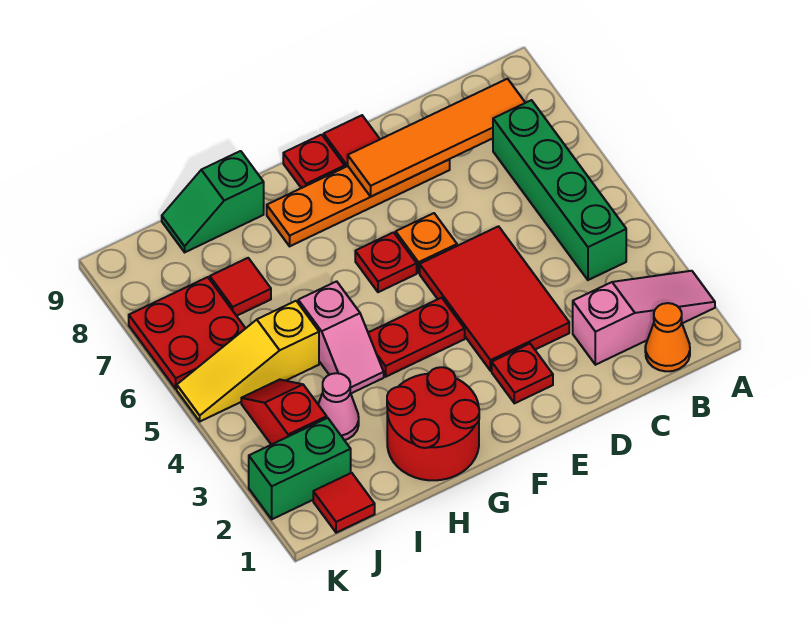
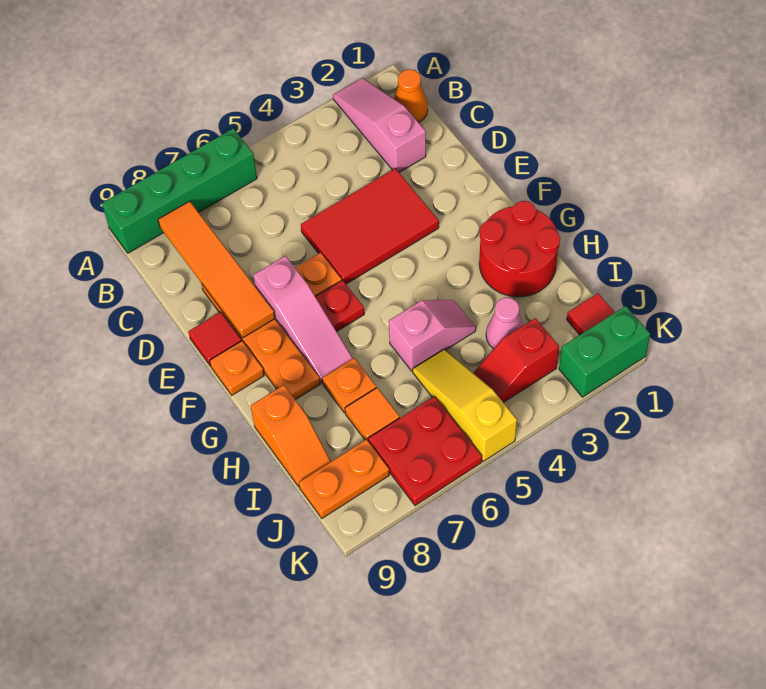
green brick B4:B7 level 1 -> green brick A6:A9 level 1
red plate E2 level 1 -> none
none -> pink slope E7:G7 level 1 top E
red plate F4:G4 level 1 -> none
red plate F9 level 1 -> orange plate F9 level 1
none -> orange plate H7 level 1
green slope H9:I9 level 1 top H -> orange slope H9:I9 level 1 top H
yellow slope I5:K5 level 1 top I -> yellow slope I5:K5 level 1 top K
red tile I7 level 1 -> orange tile I7 level 1
green brick J2:K2 level 1 -> green brick K1:K2 level 1
none -> orange plate J8:J9 level 1

